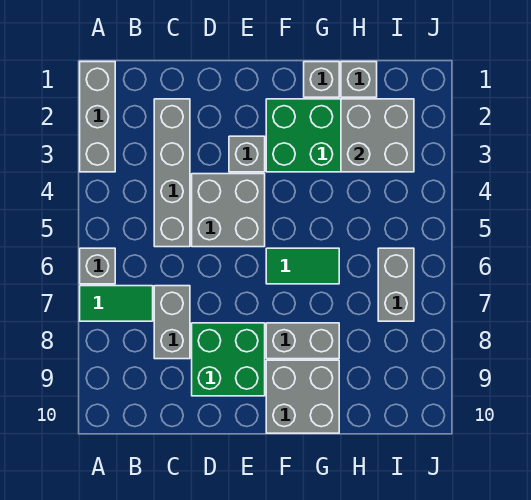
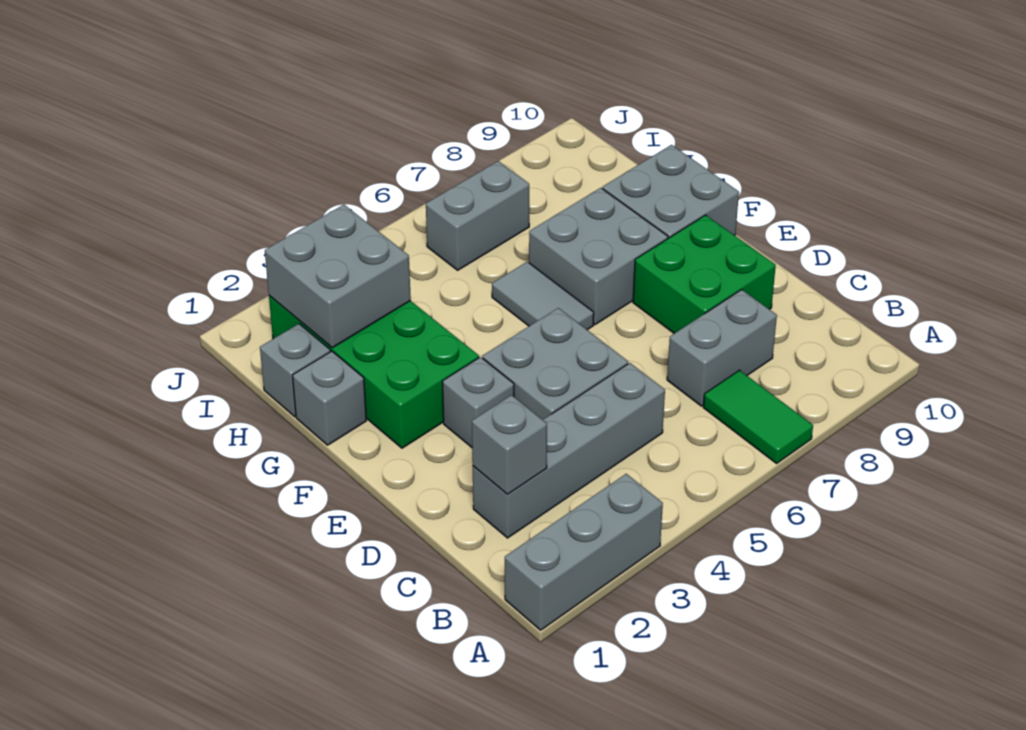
grey brick A6 level 1 -> grey brick C2 level 2
green tile F6:G6 level 1 -> grey tile F6:G6 level 1
grey brick F8:G8 level 1 -> grey brick F7:G8 level 1

